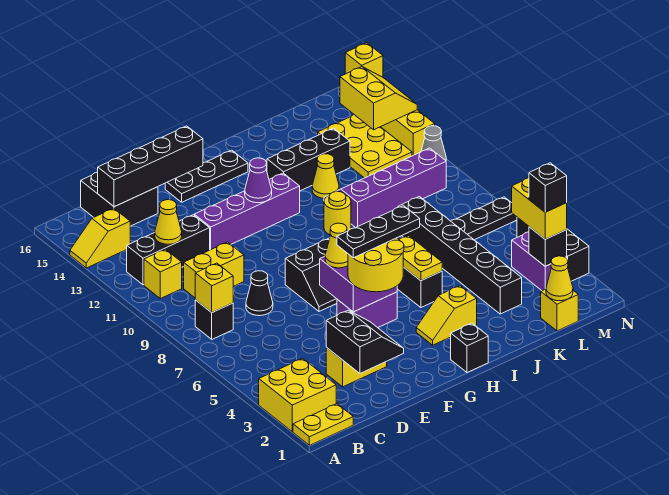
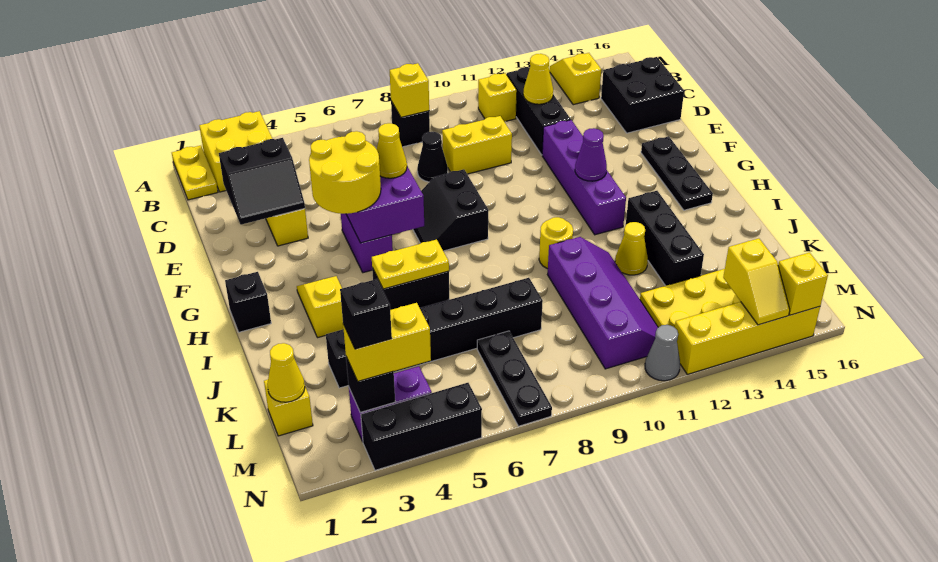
yellow brick C10:D10 level 1 -> yellow brick D9:D10 level 1
black brick C15:F15 level 2 -> none
black plate F5:H5 level 4 -> none
yellow slope M13:N14 level 2 top M -> yellow slope M14:N14 level 2 top M

